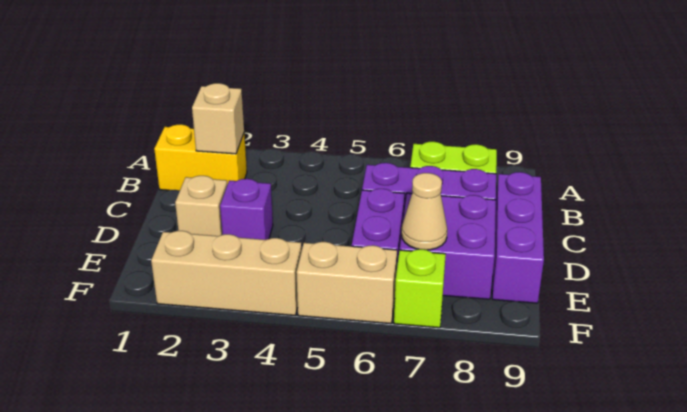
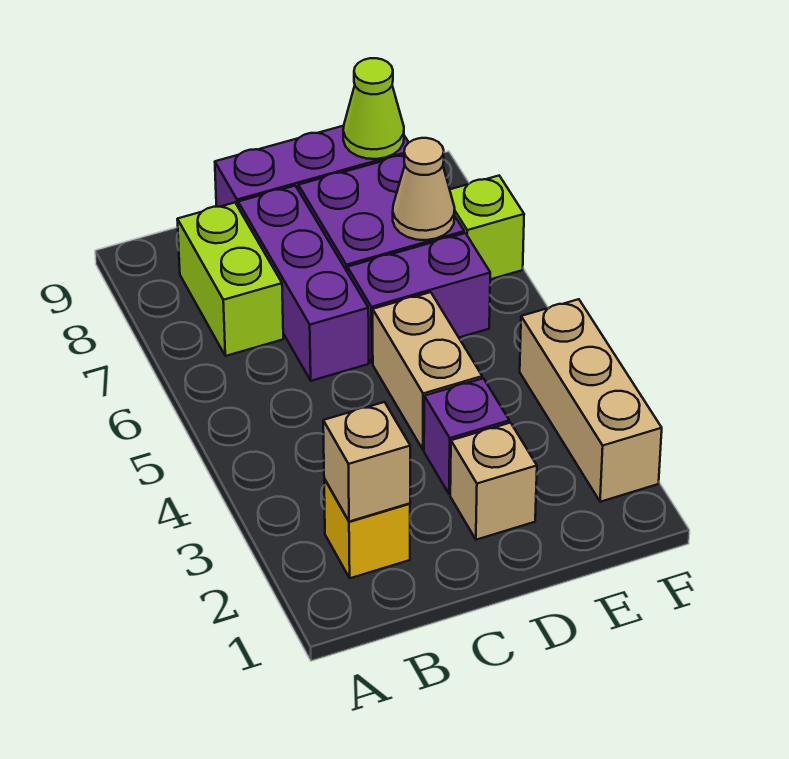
yellow brick B1:B2 level 1 -> yellow brick B2 level 1
none -> lime cone E9 level 2
tan brick F5:F6 level 1 -> tan brick D4:D5 level 1

